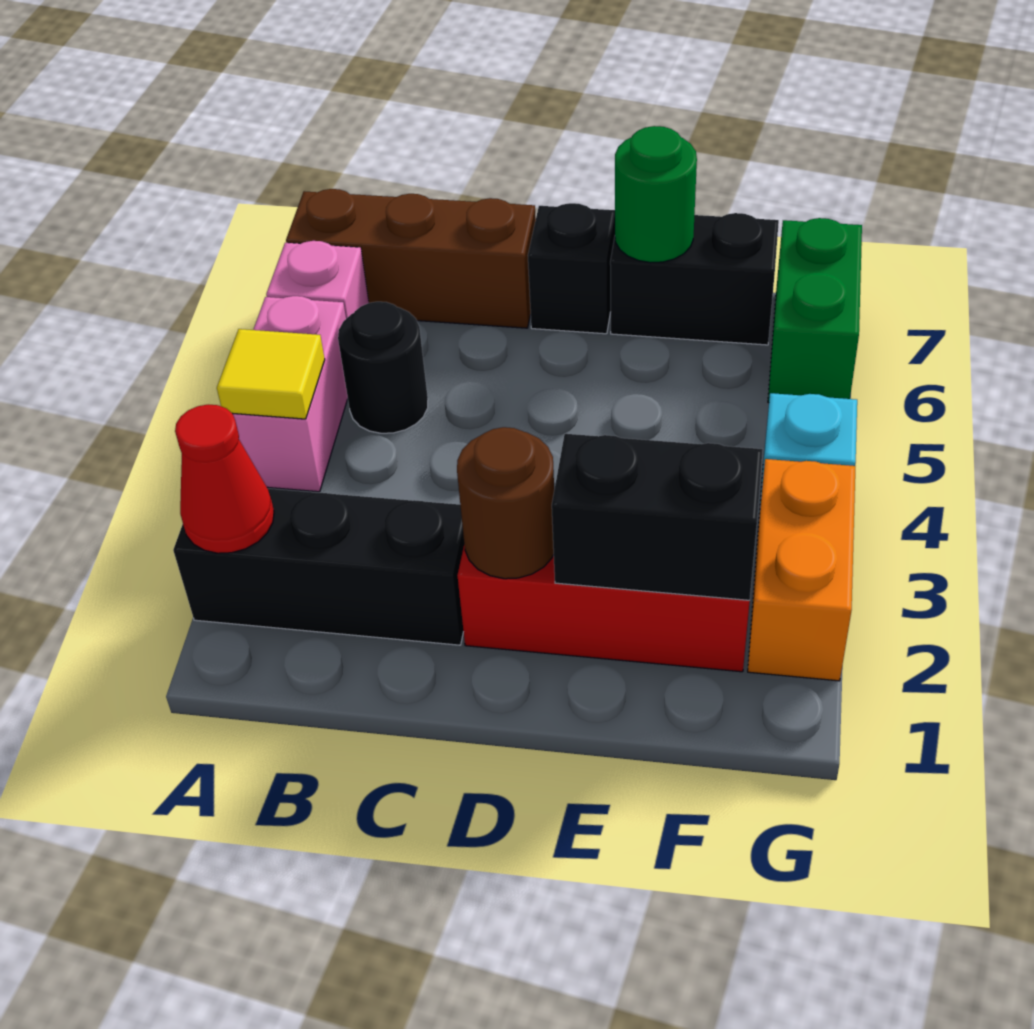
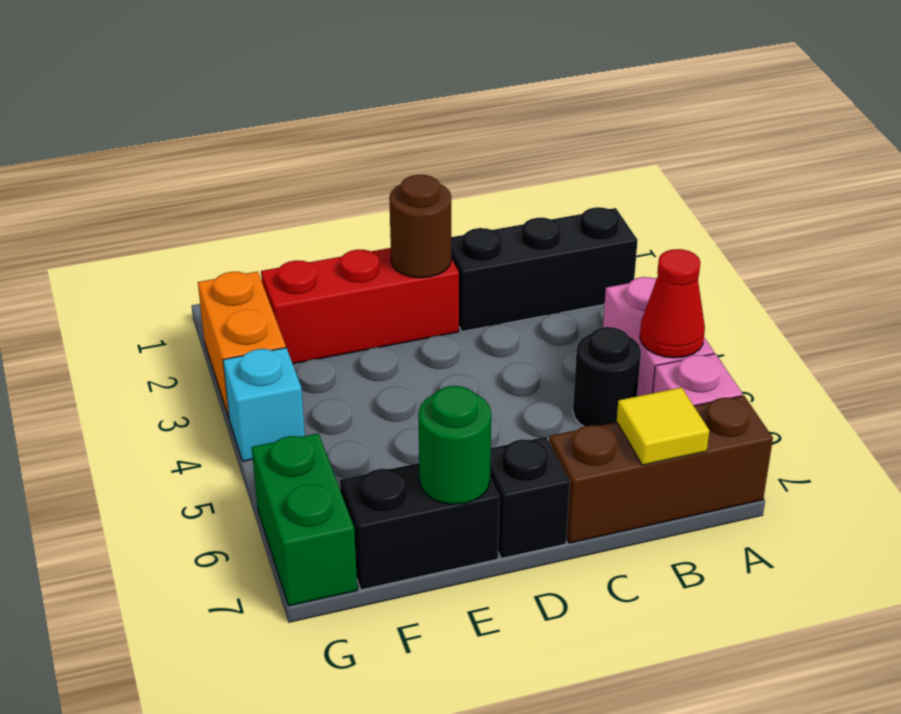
red cone A2 level 2 -> red cone A5 level 2
yellow tile A4 level 2 -> yellow tile B7 level 2
black brick E2:F2 level 2 -> none

